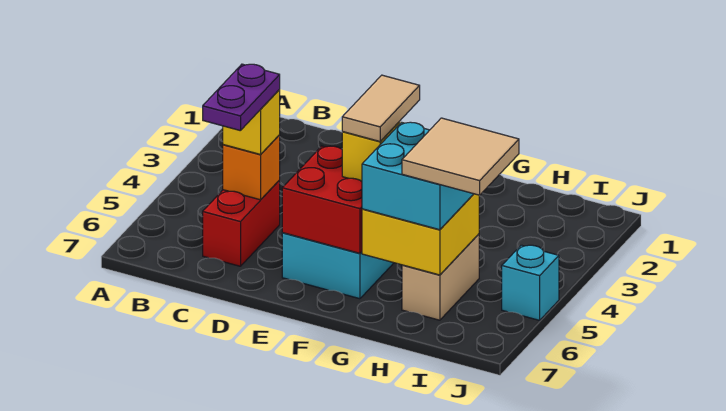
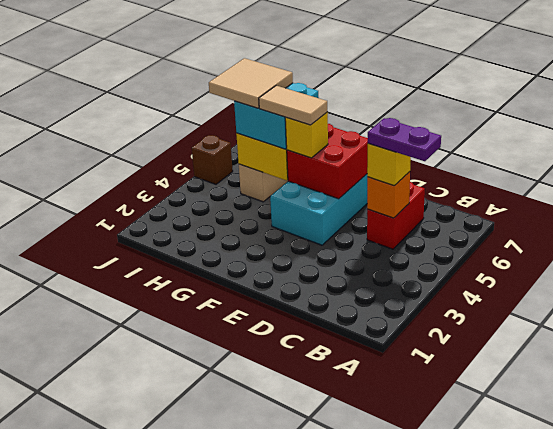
purple plate C5:C6 level 4 -> purple plate B5:C5 level 4
tan tile F4:F5 level 4 -> tan tile F5:G5 level 4
cyan brick J5 level 1 -> brown brick J5 level 1

